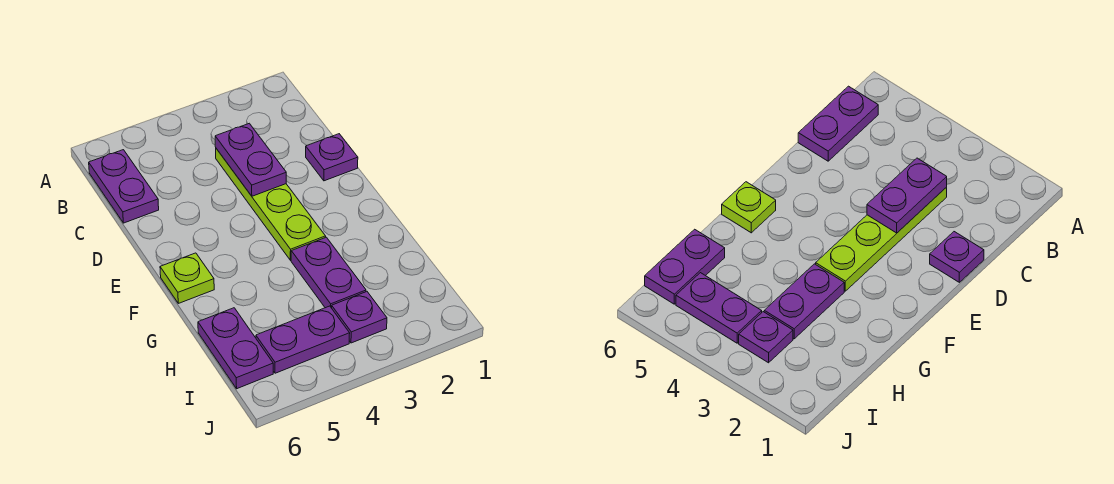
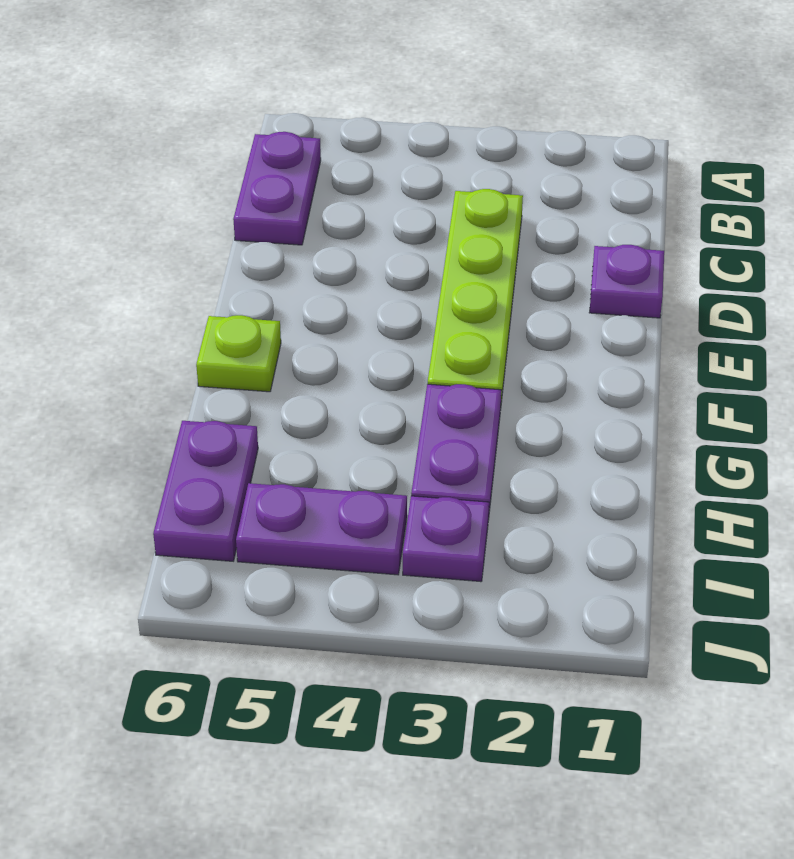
purple plate C3:D3 level 2 -> none

